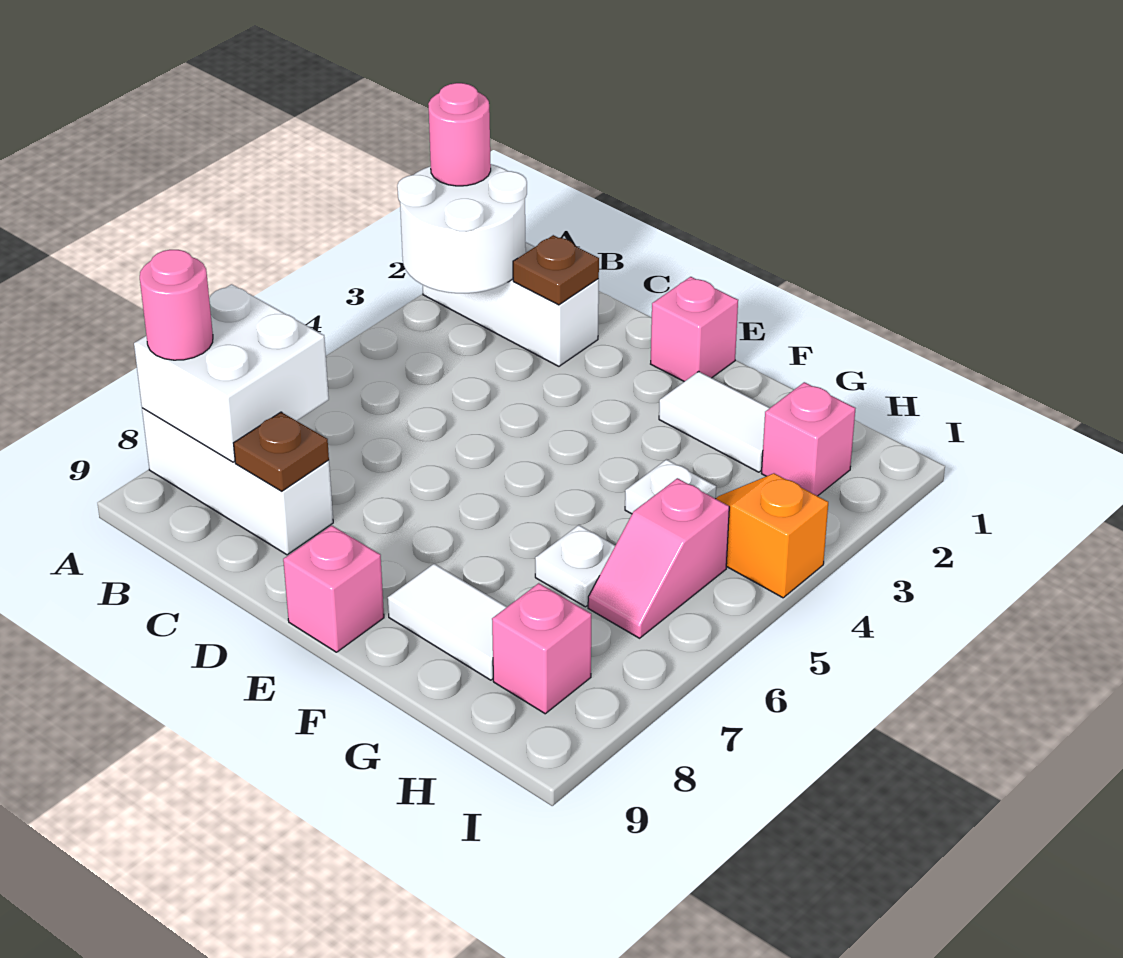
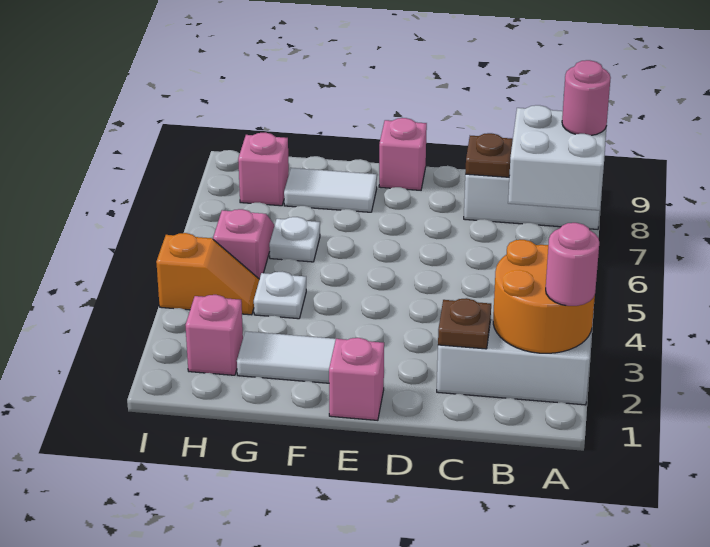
white round brick A2:B3 level 2 -> orange round brick A2:B3 level 2

